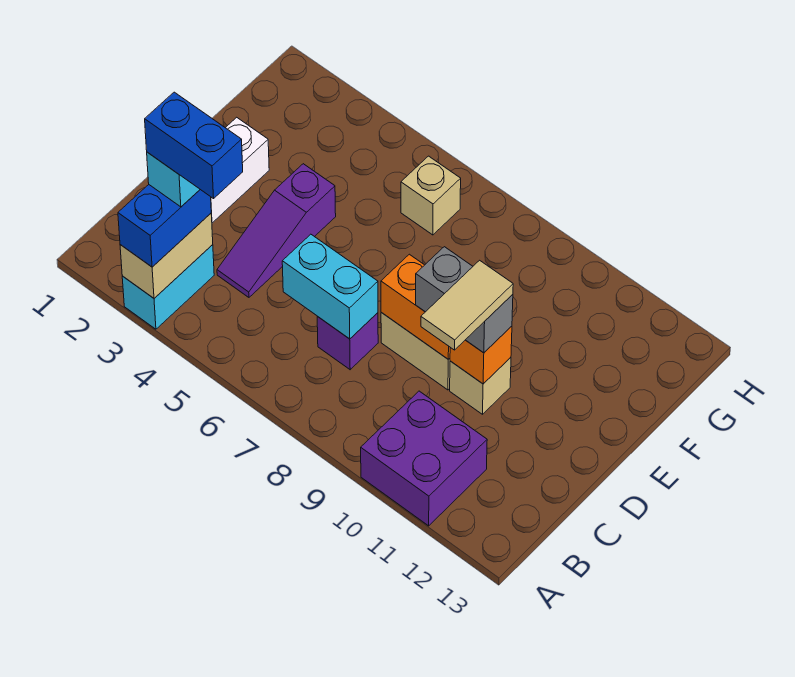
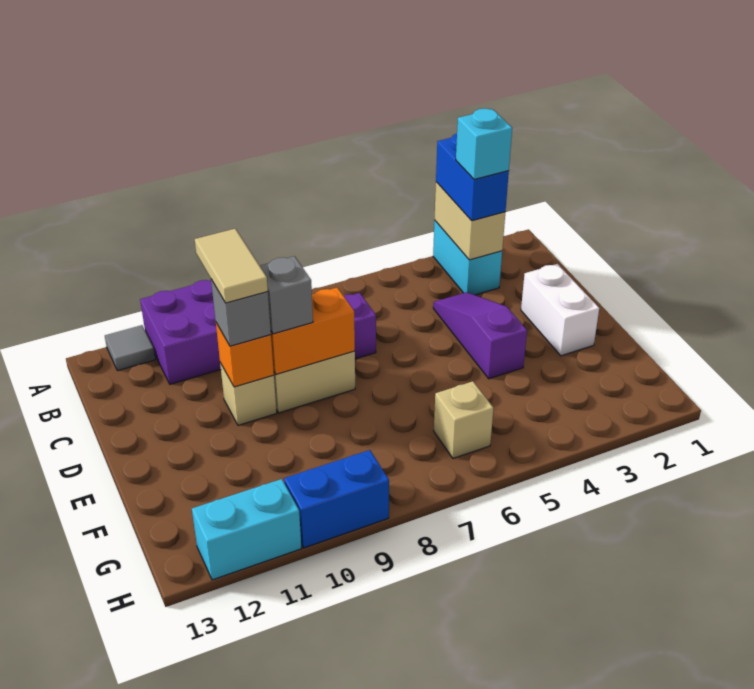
none -> grey tile A12 level 1
blue brick B3:B4 level 5 -> blue brick H9:H10 level 1
cyan brick C6:C7 level 2 -> cyan brick H11:H12 level 1

